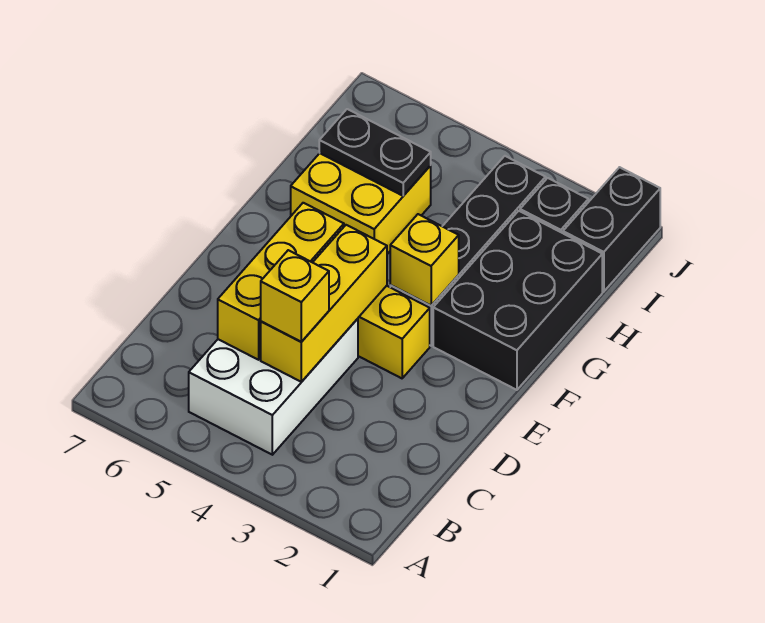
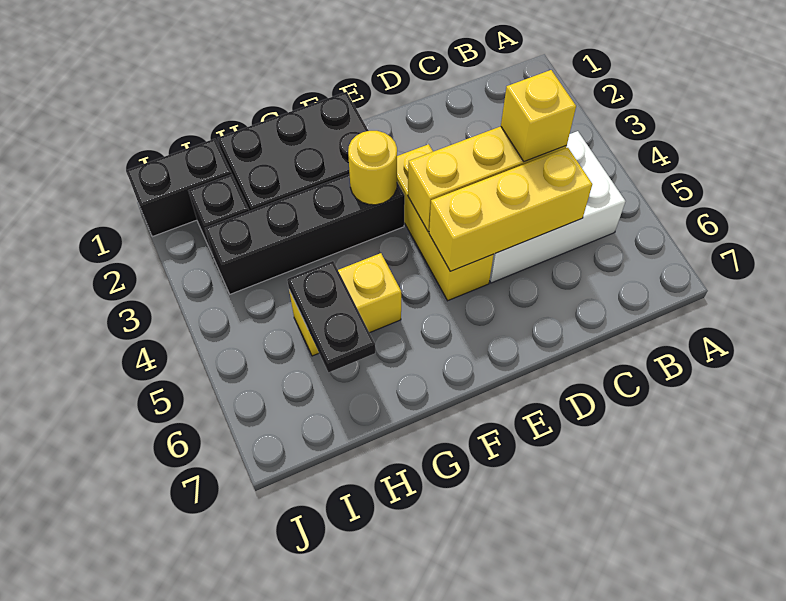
yellow brick F3 level 2 -> yellow round brick F3 level 2
yellow brick G5:H6 level 1 -> yellow brick G5:H5 level 1

